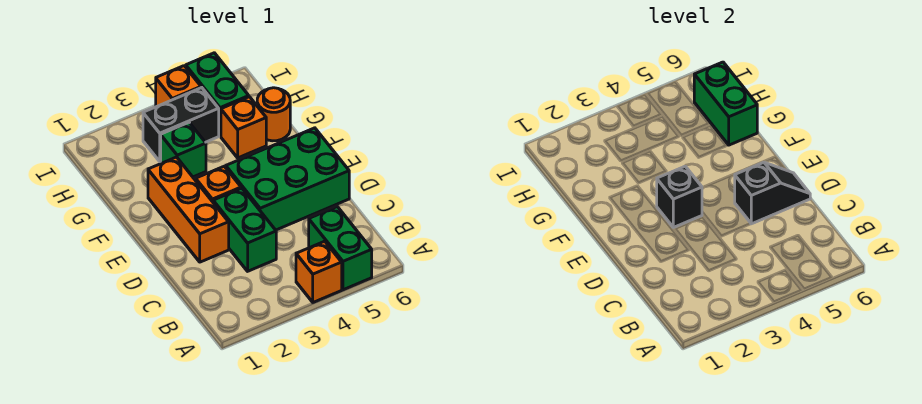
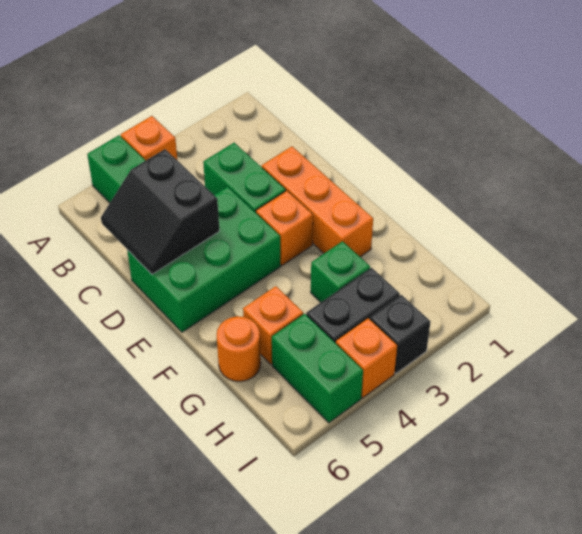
black slope D5:D6 level 2 top 5 -> black slope C5:D6 level 2 top 5
black brick E3 level 2 -> black brick I3 level 1
green brick G6:H6 level 2 -> none

